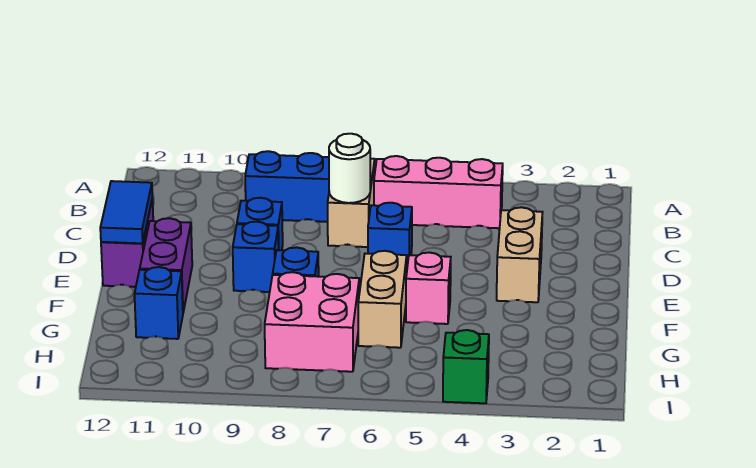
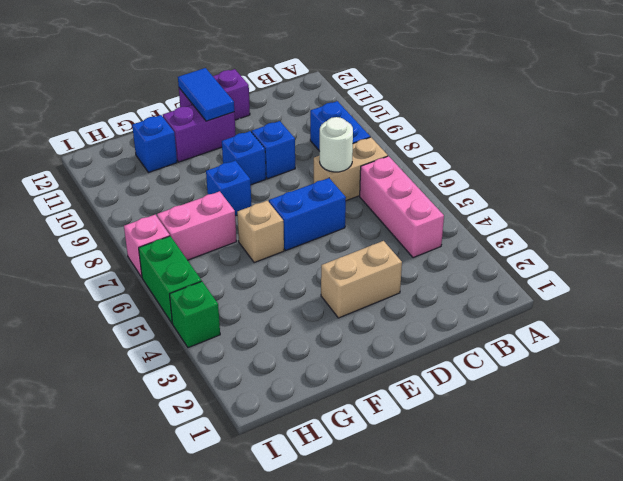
blue brick D6 level 1 -> blue brick D6:E6 level 1
blue tile D12:E12 level 2 -> blue tile E11:E12 level 2
pink brick F5 level 1 -> pink brick I7 level 1
tan brick F6:G6 level 1 -> tan brick F6 level 1
pink brick G7:H8 level 1 -> pink brick G7:H7 level 1
none -> green brick I5:I6 level 1

